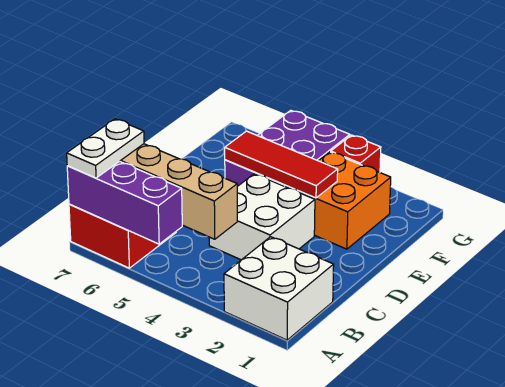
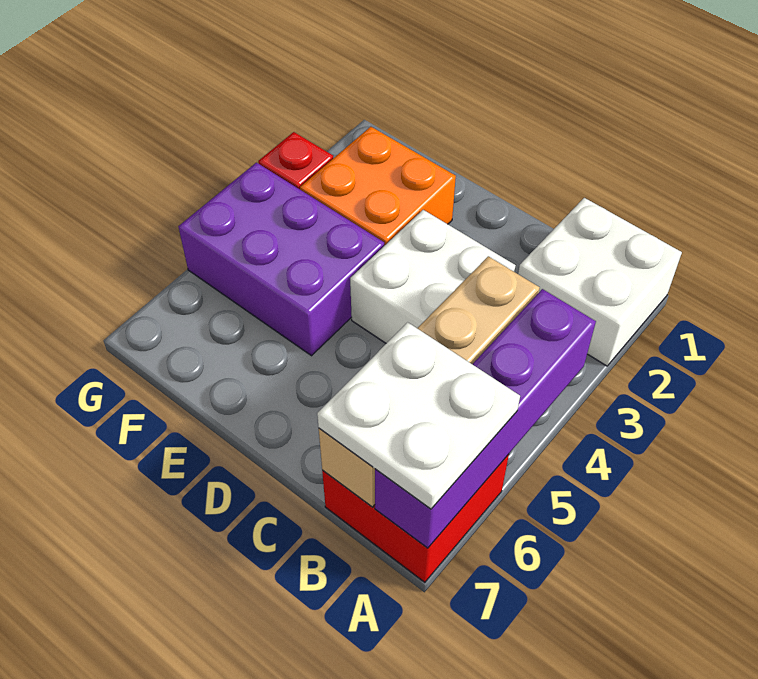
purple brick A5:A7 level 2 -> purple brick A4:A7 level 2
white plate A7:B7 level 3 -> white plate A6:B7 level 3
red tile E3:E5 level 2 -> none

